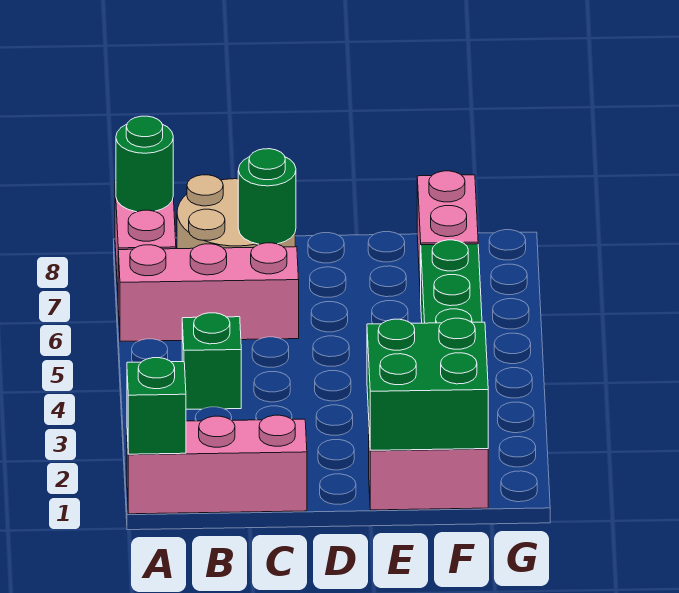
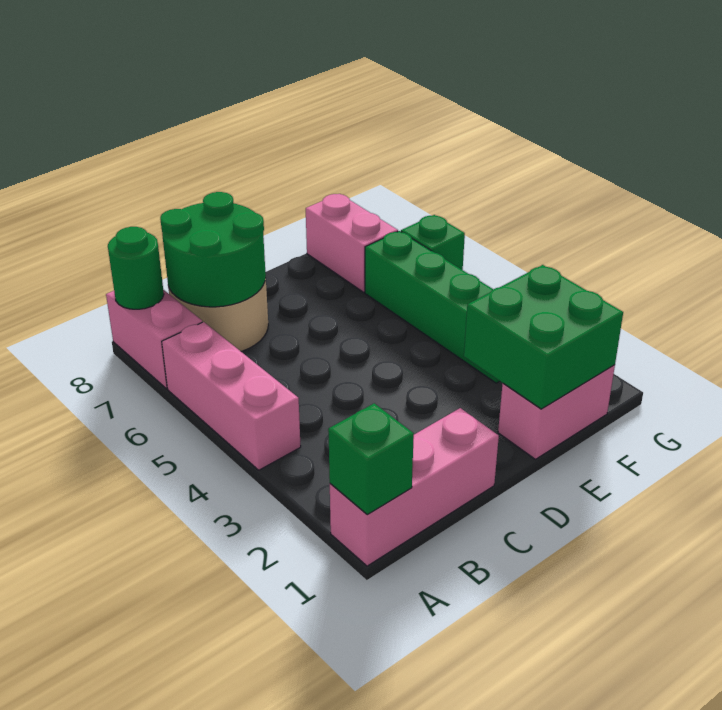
pink brick A6:C6 level 1 -> pink brick A4:A6 level 1
green brick B4 level 1 -> green brick G6 level 1
green round brick C7 level 2 -> green round brick B7:C8 level 2

